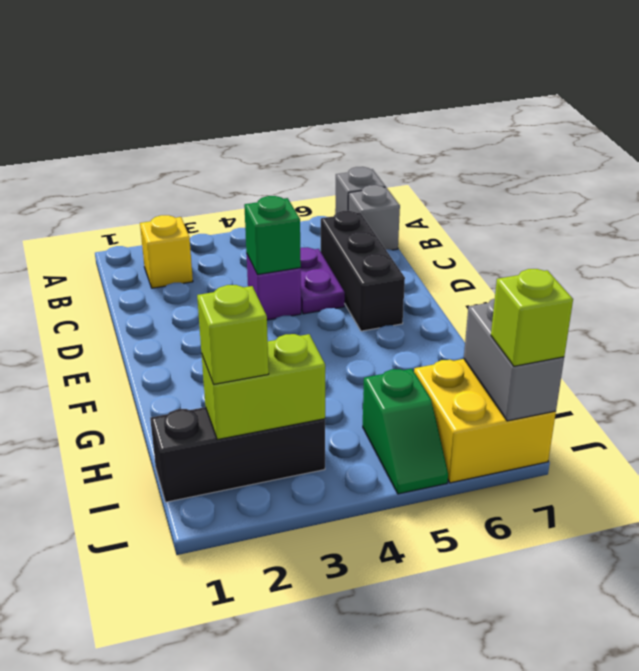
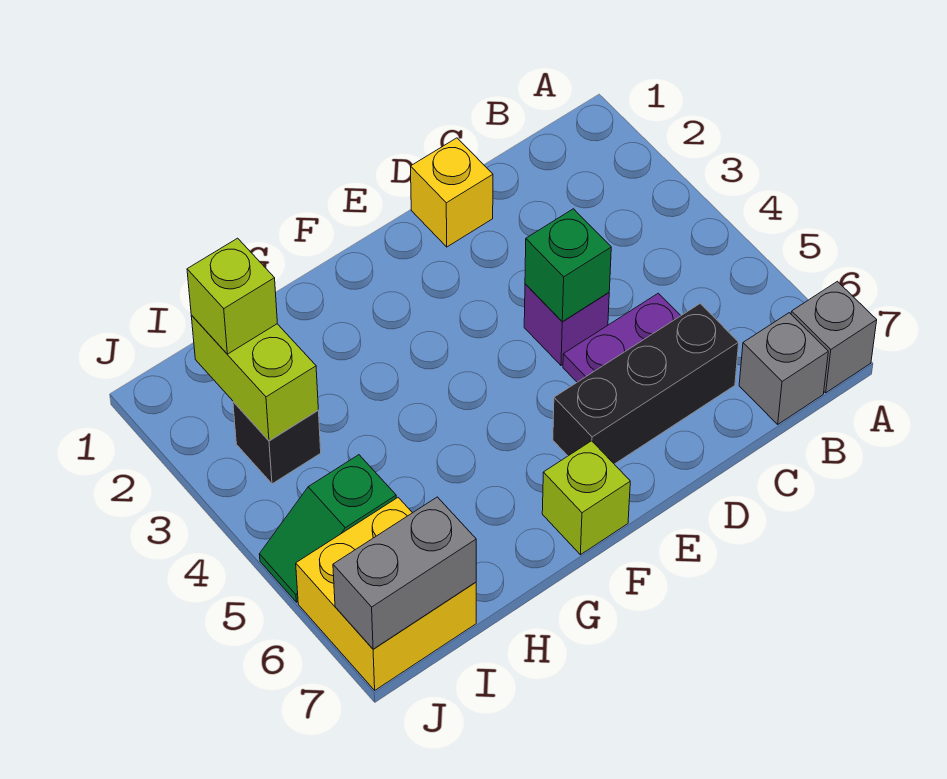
yellow brick B2 level 1 -> yellow brick D1 level 1
black brick I1:I3 level 1 -> black brick I3 level 1
lime brick J7 level 3 -> lime brick F7 level 1

